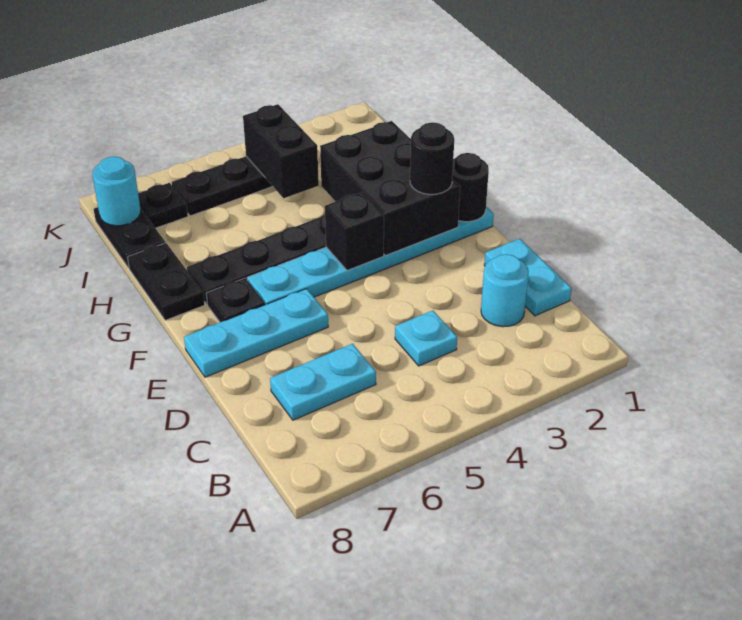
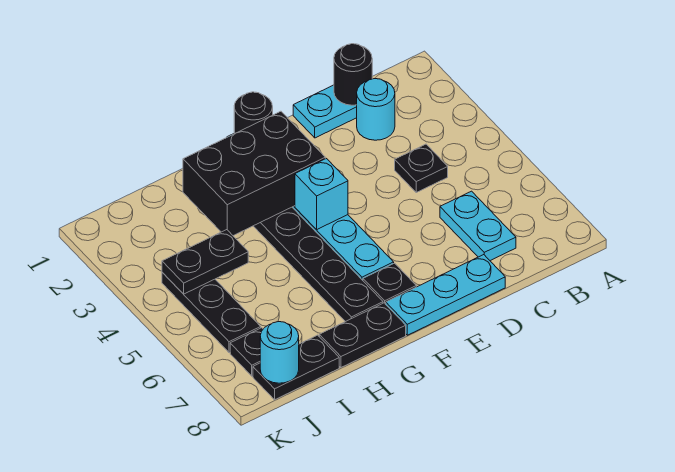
cyan plate C4 level 1 -> black plate C4 level 1
cyan plate E6:E8 level 1 -> cyan plate D8:F8 level 1
black round brick F2 level 3 -> black round brick C1 level 2
black brick F4 level 2 -> cyan brick F4 level 2
black brick I4:J4 level 2 -> black plate I4:J4 level 2

